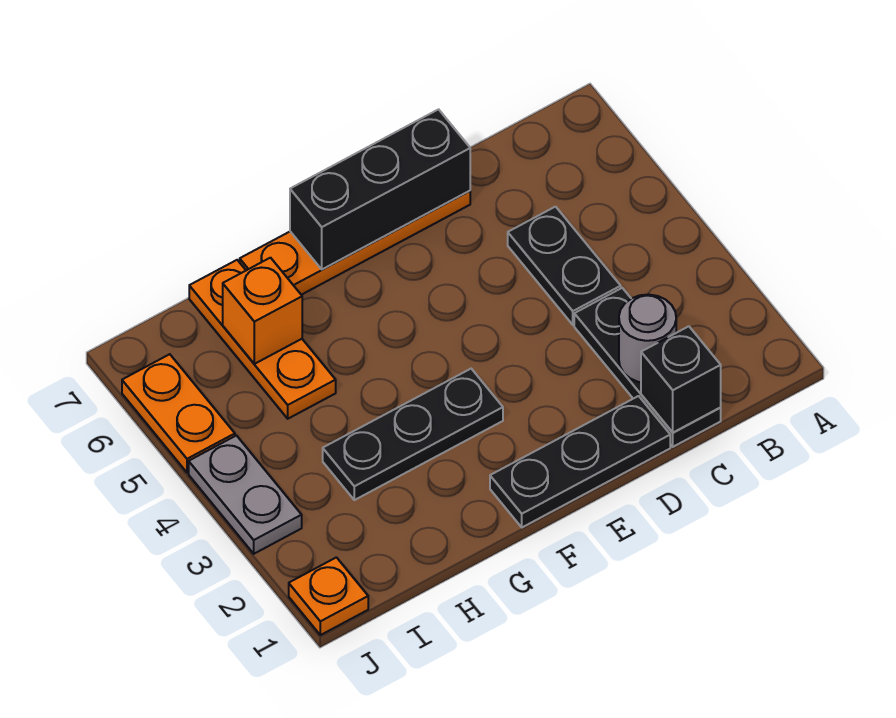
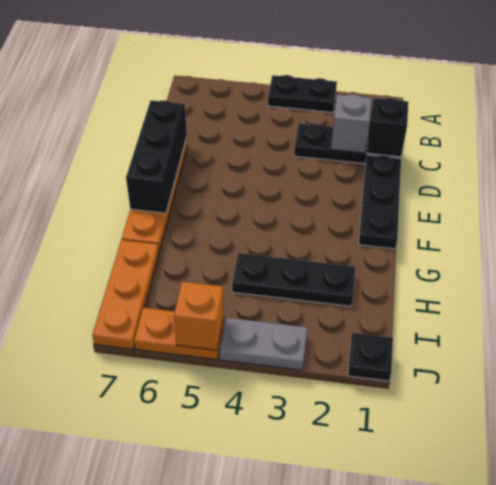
grey round brick C2 level 2 -> grey brick C2 level 2
black plate C4:C5 level 1 -> black plate A3:A4 level 1
black plate F3:H3 level 1 -> black plate H2:H4 level 1
orange plate H5:H7 level 1 -> orange plate H7:J7 level 1
orange brick H6 level 2 -> orange brick J5 level 2
orange plate J1 level 1 -> black plate J1 level 1

